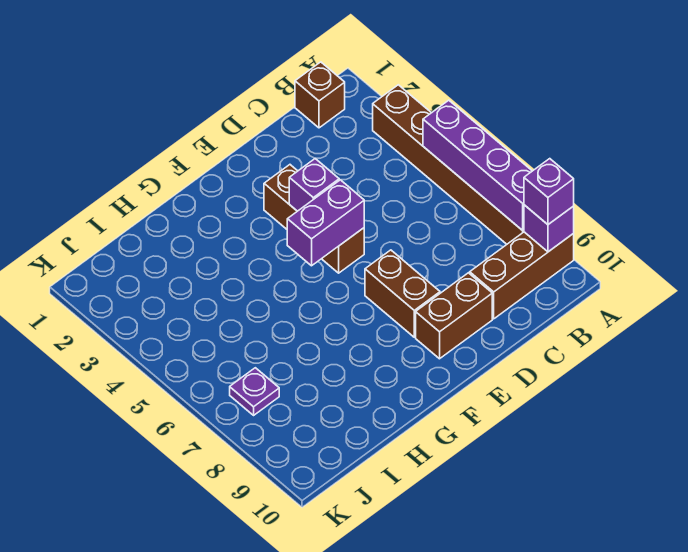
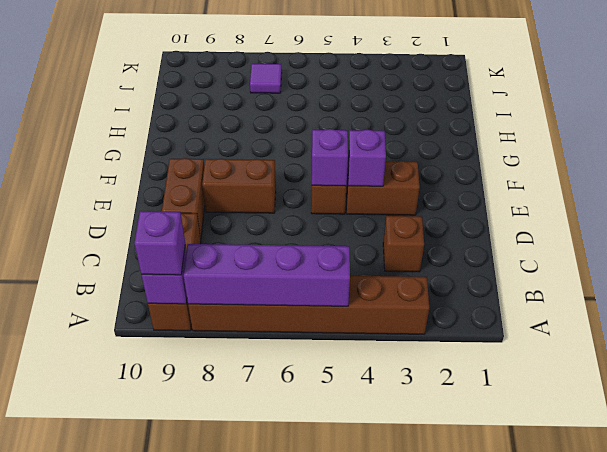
brown brick B1 level 1 -> brown brick C3 level 1
purple brick E5:F5 level 2 -> purple brick E5 level 2
purple plate J7 level 1 -> purple tile J7 level 1

